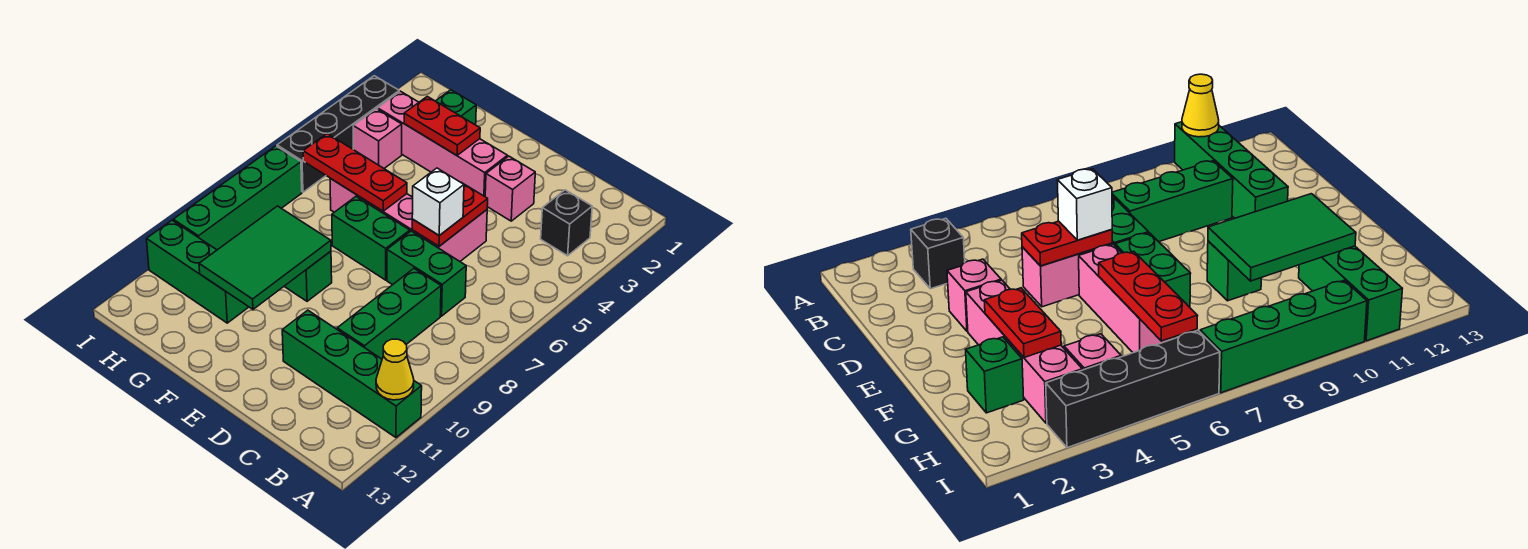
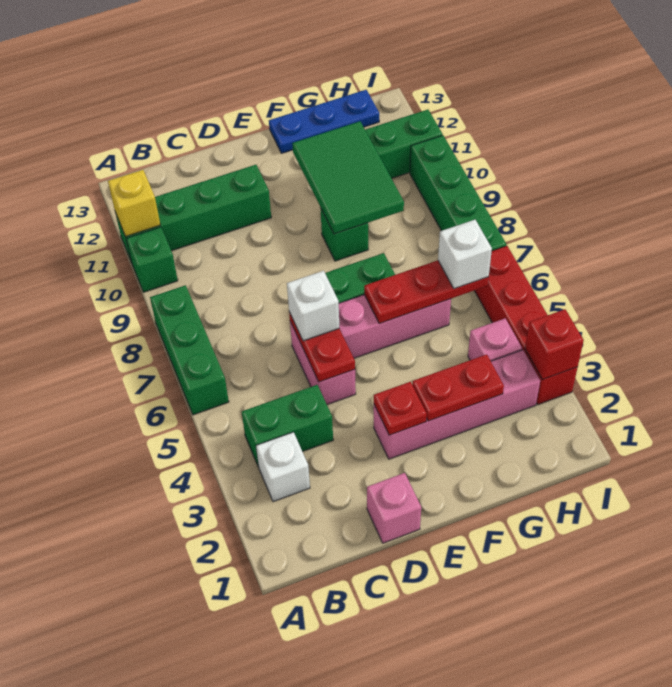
yellow cone A11 level 2 -> yellow brick A11 level 2
black brick B3 level 1 -> white brick B3 level 1
green brick C7:D7 level 1 -> green brick B4:C4 level 1
green brick C8:C10 level 1 -> green brick A6:A8 level 1
pink brick D3 level 1 -> pink brick D1 level 1
none -> red plate E3 level 2
none -> blue plate F13:H13 level 1
green brick G2 level 1 -> green brick A10 level 1
none -> white brick H6 level 3
black brick I3:I6 level 1 -> red brick I3:I6 level 1
none -> red brick I3 level 2

